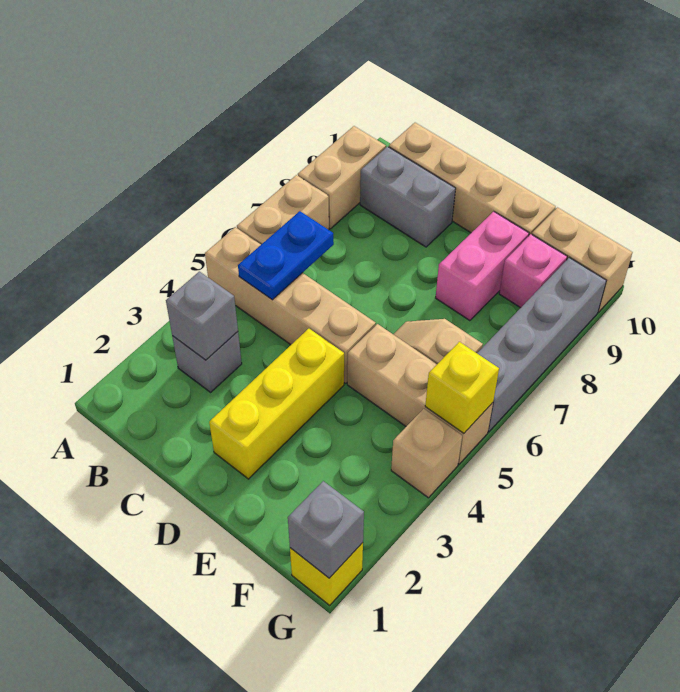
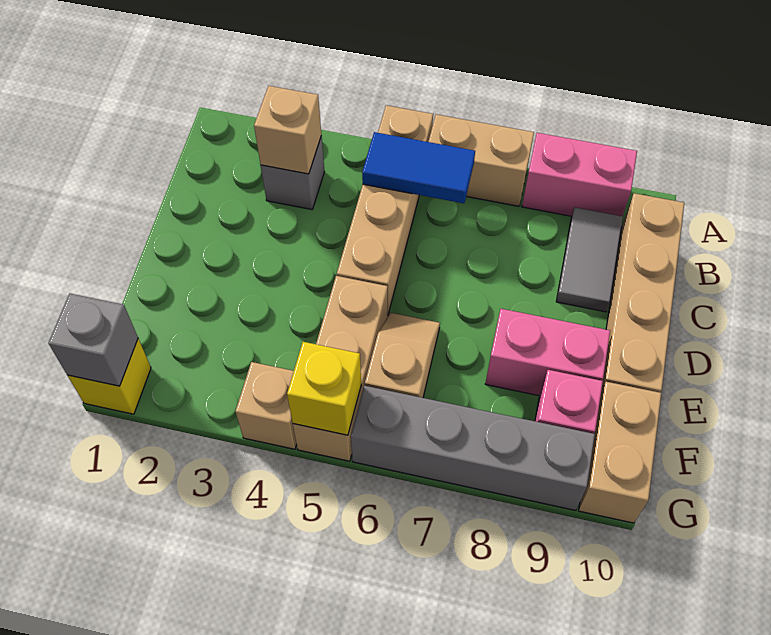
tan brick A8:A9 level 1 -> pink brick A8:A9 level 1
grey brick B3 level 2 -> tan brick B3 level 2
blue plate B5:B6 level 2 -> blue tile B5:B6 level 2
grey brick B9:C9 level 1 -> grey tile B9:C9 level 1
yellow brick D2:D4 level 1 -> none

